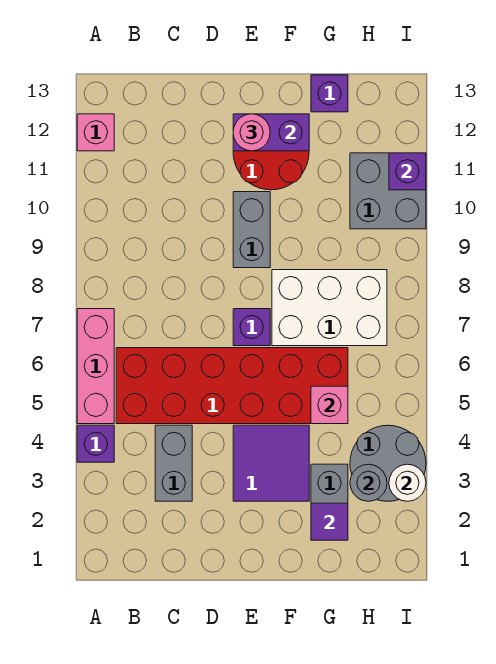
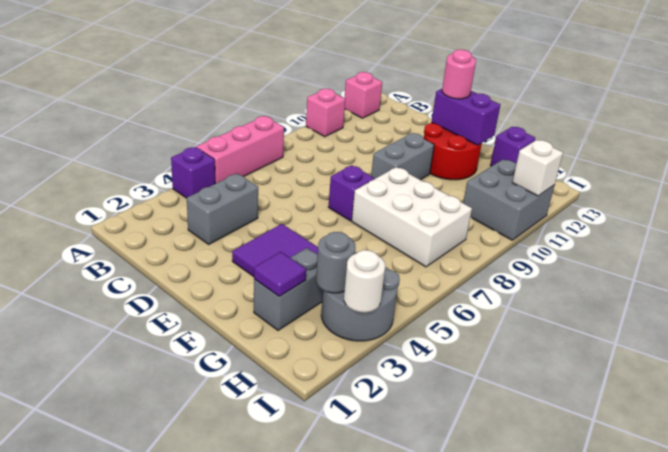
red brick B5:G6 level 1 -> none
pink brick G5 level 2 -> pink brick A10 level 1
purple brick I11 level 2 -> white brick I11 level 2

